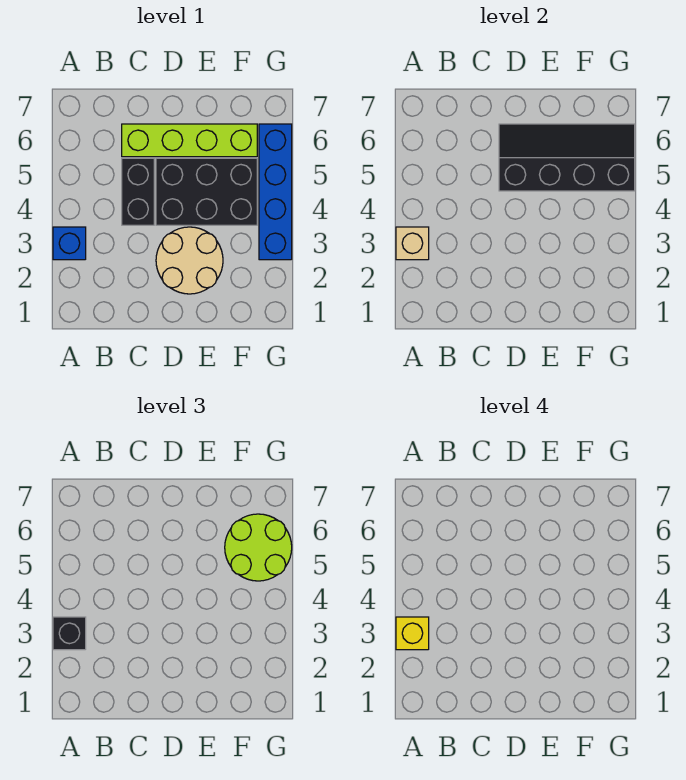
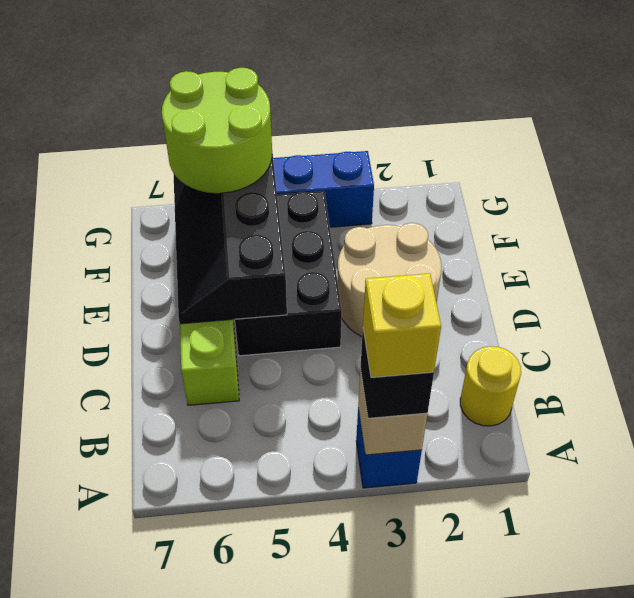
none -> yellow round brick B1 level 1
black brick C4:C5 level 1 -> none

